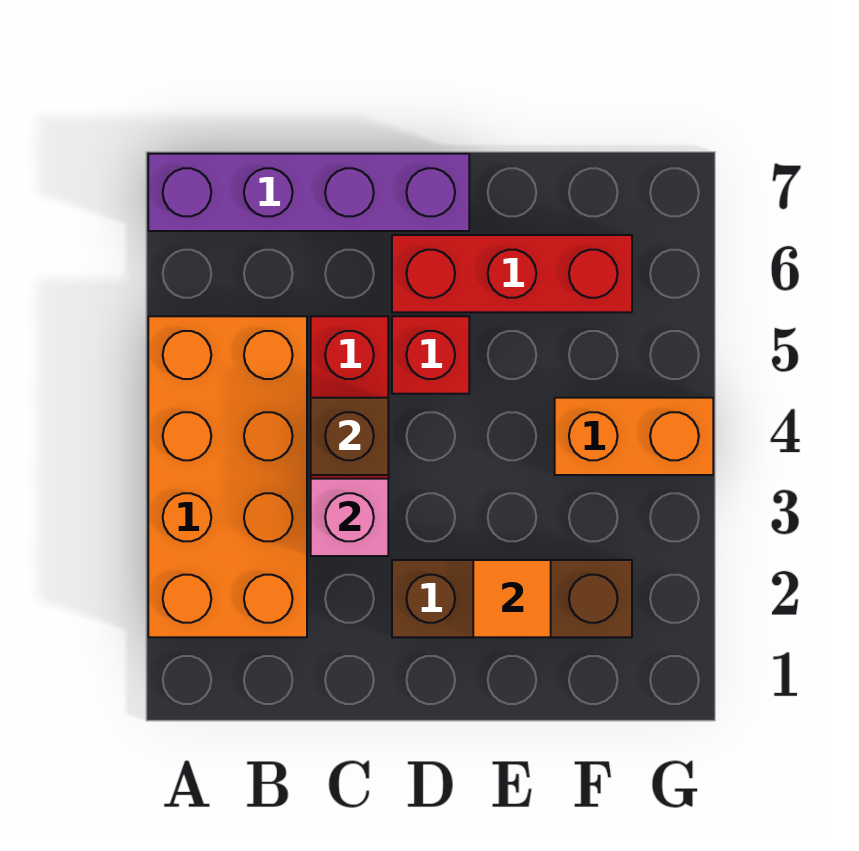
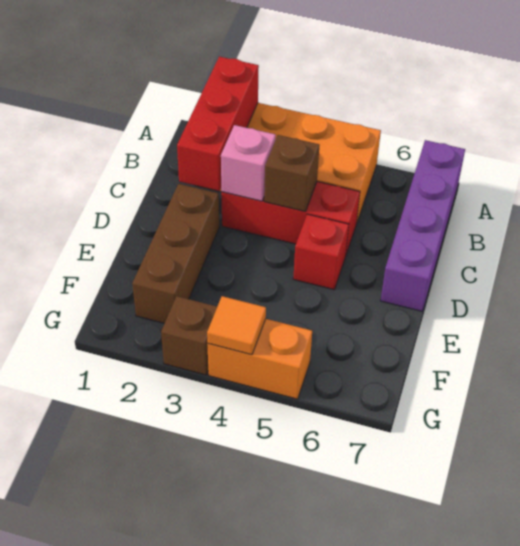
red brick D6:F6 level 1 -> red brick A2:C2 level 2
orange tile E2 level 2 -> orange tile G4 level 2
orange brick F4:G4 level 1 -> orange brick G4:G5 level 1
none -> brown brick G3 level 1

